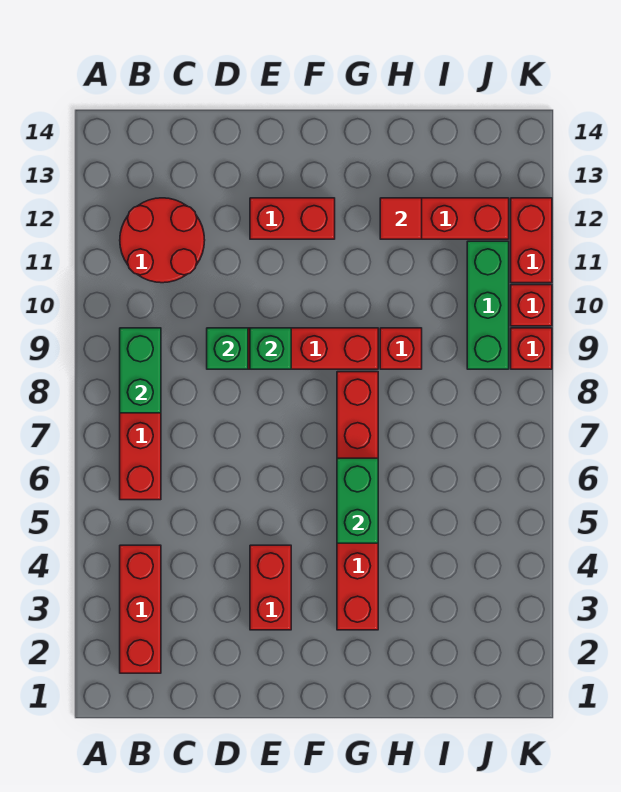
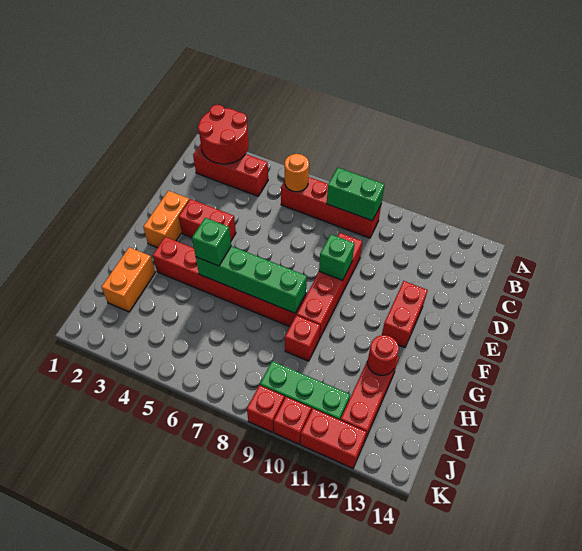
none -> orange round brick B6 level 2
red round brick B11:C12 level 1 -> red round brick A2:B3 level 2
green brick D9 level 2 -> green brick G5 level 3
none -> orange brick E2:F2 level 1
green brick G5:G6 level 2 -> green brick G5:G8 level 2
none -> orange brick H2:I2 level 1
red tile H12 level 2 -> red round brick H12 level 2

